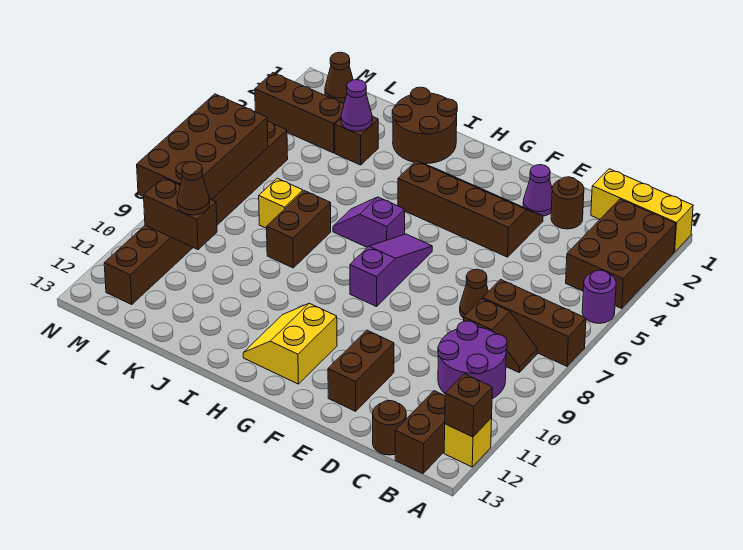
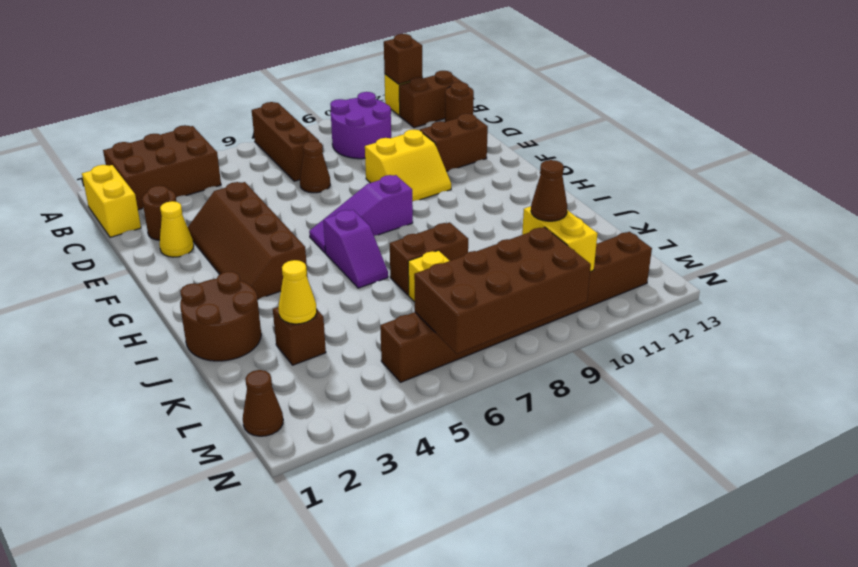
yellow brick A1:C1 level 1 -> yellow brick B1:C1 level 1
purple round brick A5 level 1 -> none
brown slope B8:C8 level 1 top C -> none
purple cone E2 level 1 -> yellow cone E2 level 1
yellow slope G11:H12 level 1 top G -> yellow slope E9:F10 level 1 top E
purple cone K3 level 2 -> yellow cone K3 level 2
brown brick L3:N3 level 1 -> none
brown brick L10:M10 level 2 -> yellow brick L10:M10 level 2

